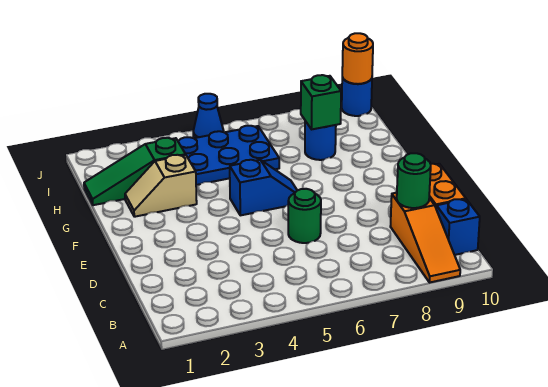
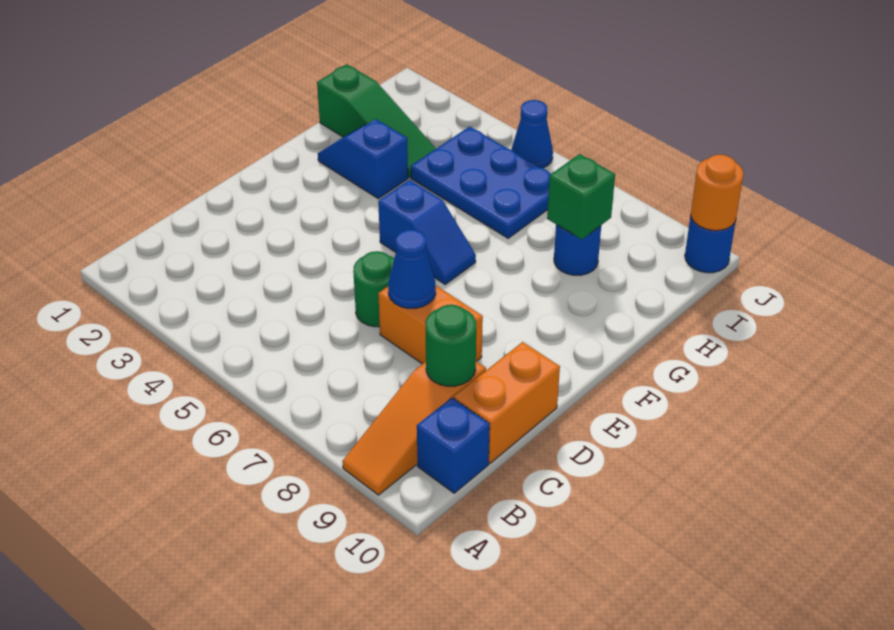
none -> orange brick D7:D8 level 1
none -> blue cone D7 level 2
tan slope G2:G3 level 1 top 3 -> blue slope G2:G3 level 1 top 3
green slope H1:H3 level 1 top 3 -> green slope H1:H3 level 1 top 1

